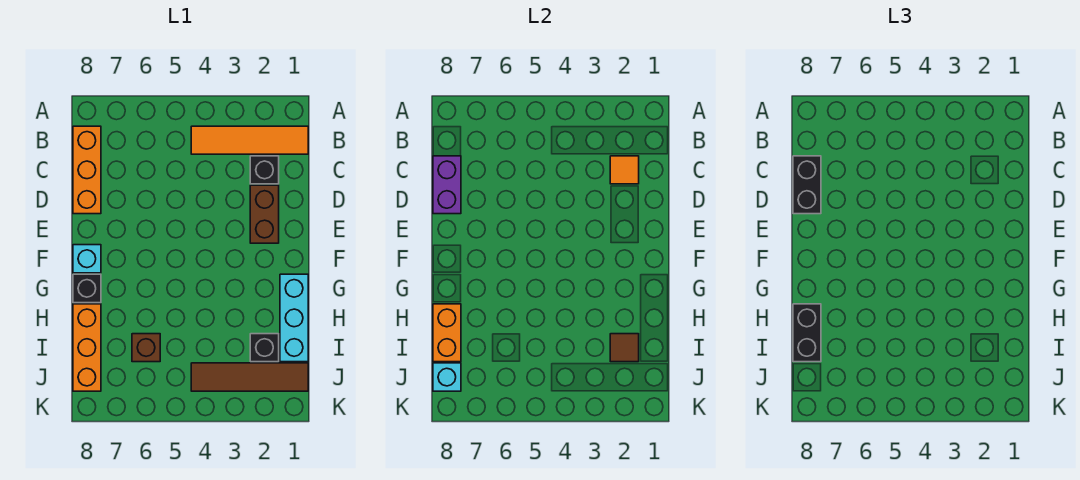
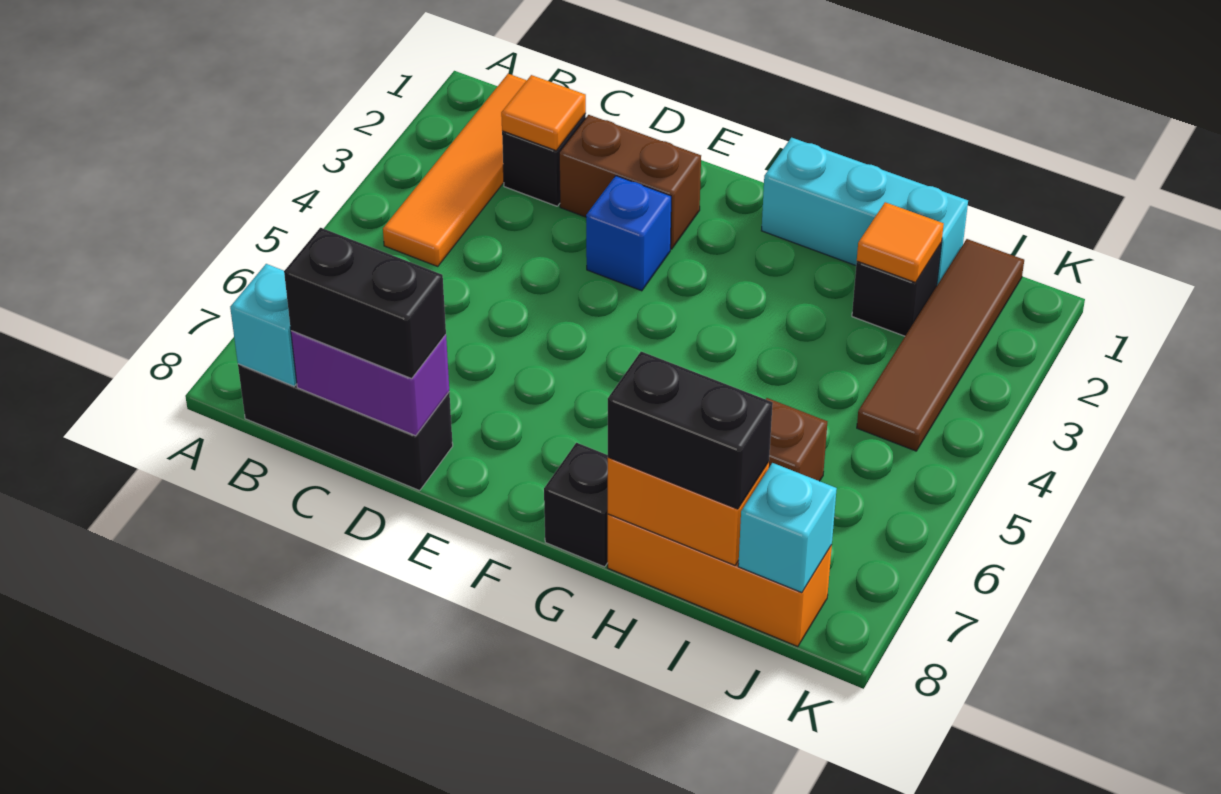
orange brick B8:D8 level 1 -> black brick B8:D8 level 1
none -> blue brick E3 level 1
cyan brick F8 level 1 -> cyan brick B8 level 2
brown tile I2 level 2 -> orange tile I2 level 2

